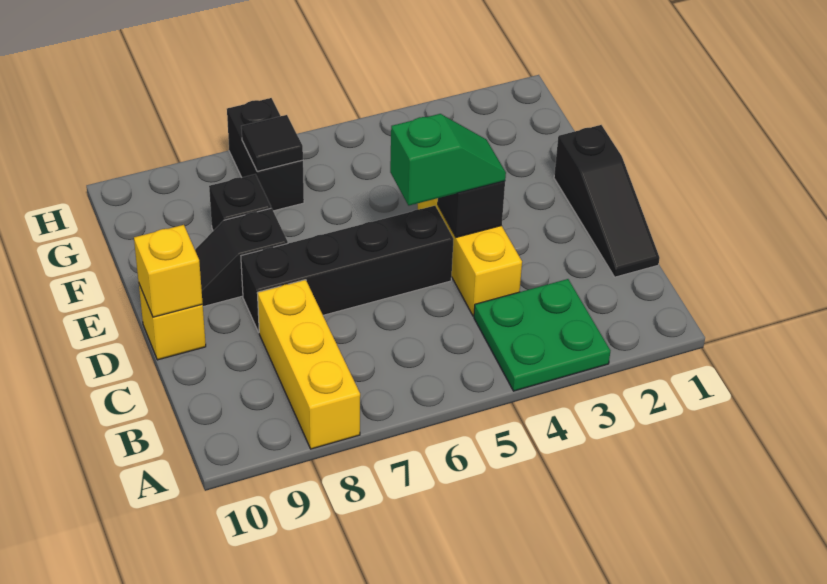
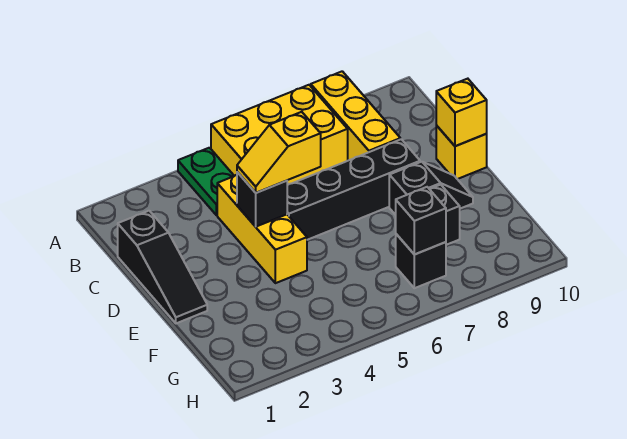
green plate A3:B4 level 1 -> green plate A4:B4 level 1
none -> yellow brick A5:B7 level 1
black slope C1:E1 level 1 top E -> black slope C1:E1 level 1 top C
green slope D4:D5 level 3 top 5 -> yellow slope D4:D5 level 3 top 5
black brick G7:H7 level 1 -> black brick G7 level 1
black tile G7 level 2 -> black brick G7 level 2

